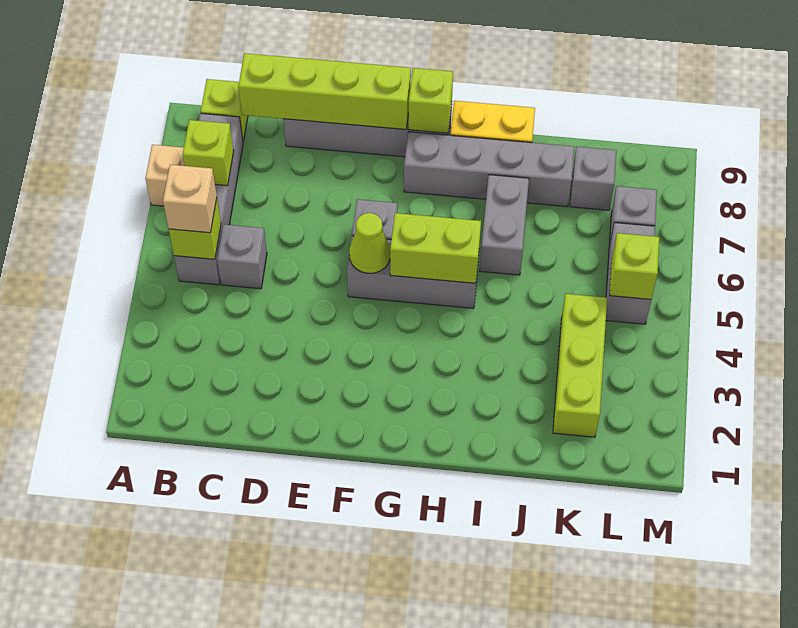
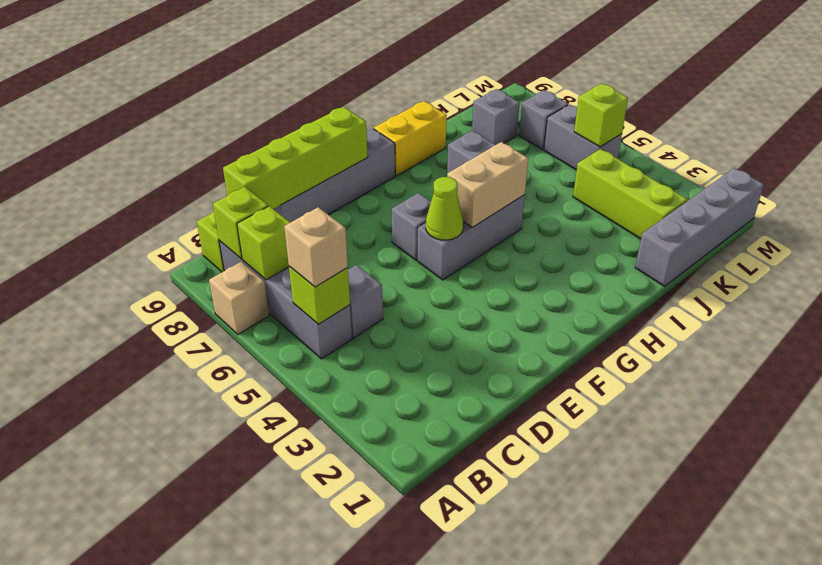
lime brick G5:H5 level 2 -> tan brick G5:H5 level 2
grey brick G8:J8 level 1 -> grey brick J1:M1 level 1
lime brick G9 level 2 -> lime brick B8 level 2

